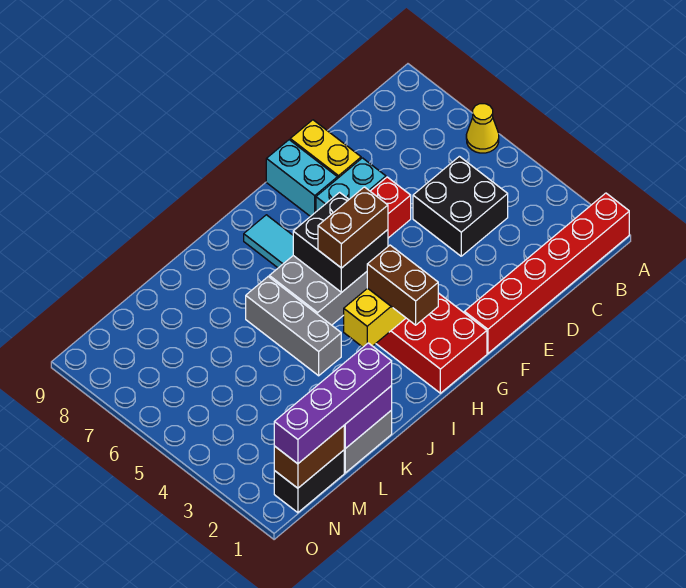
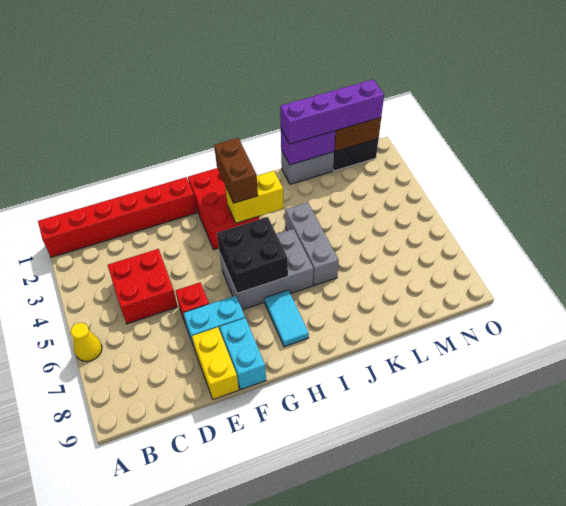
black brick C4:D5 level 1 -> red brick C4:D5 level 1
brown brick G5:H5 level 3 -> none

